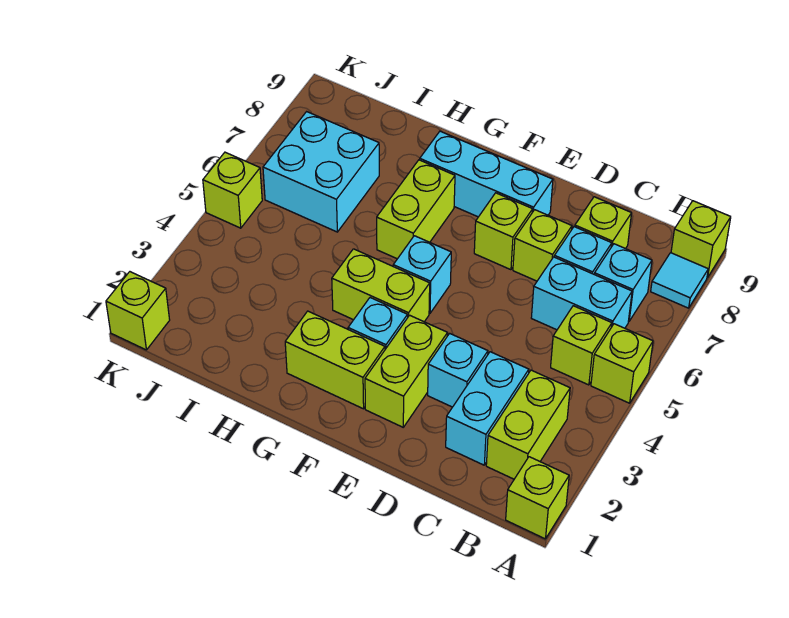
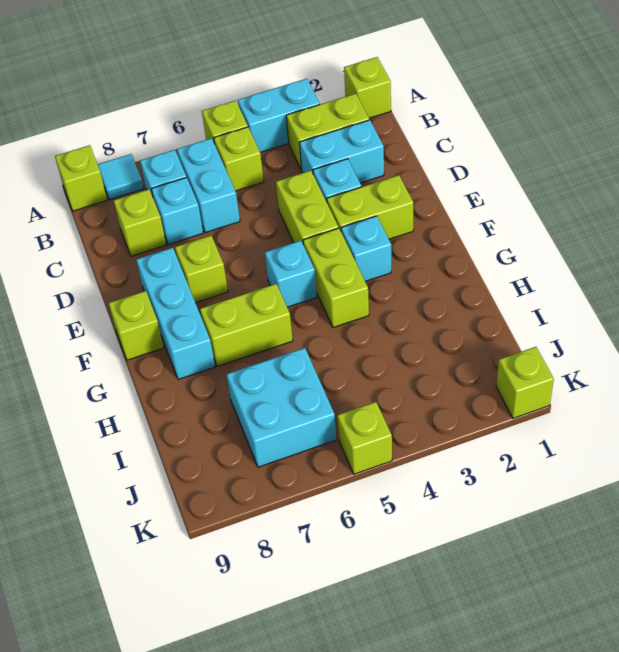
none -> cyan brick A3:A4 level 1
lime brick D7 level 1 -> lime brick F9 level 1
lime brick F2:G2 level 1 -> lime brick D4:E4 level 1

